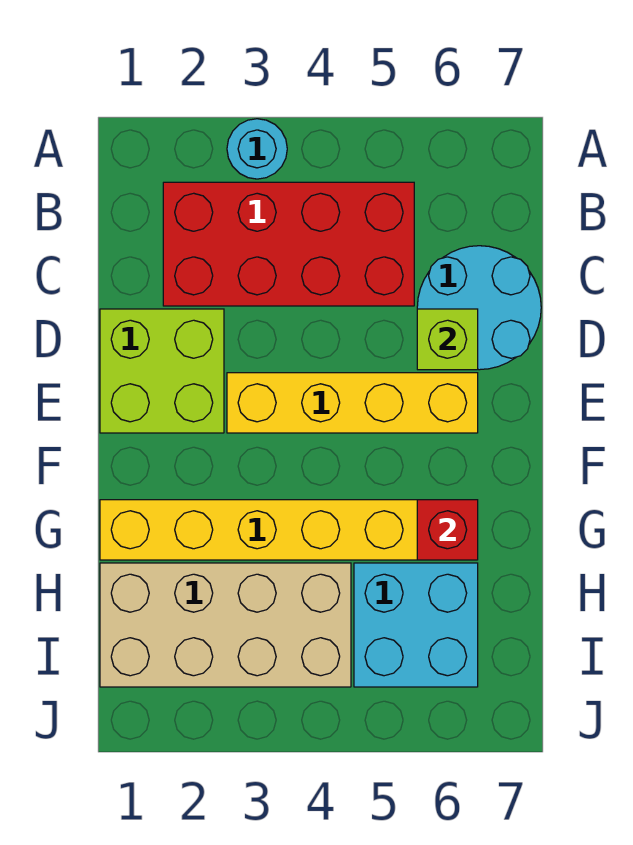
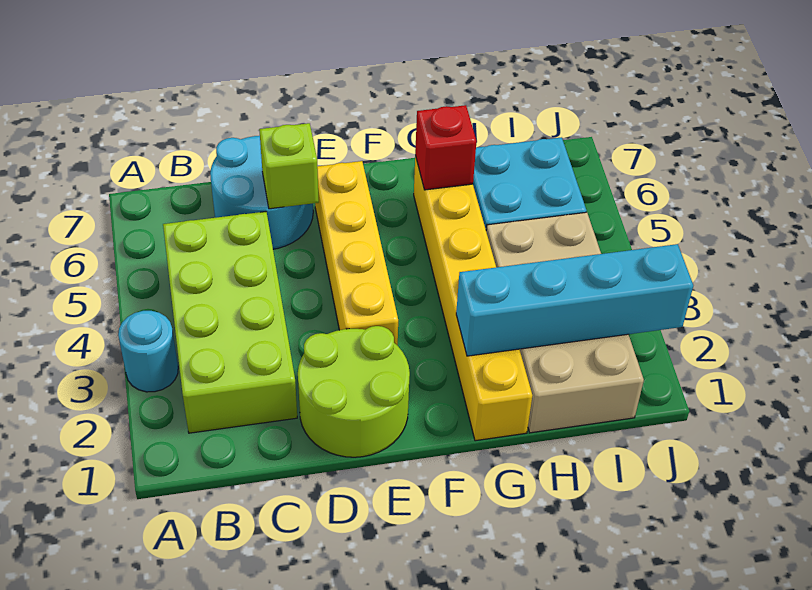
red brick B2:C5 level 1 -> lime brick B2:C5 level 1
lime brick D1:E2 level 1 -> lime round brick D1:E2 level 1
none -> cyan brick G2:J2 level 2

